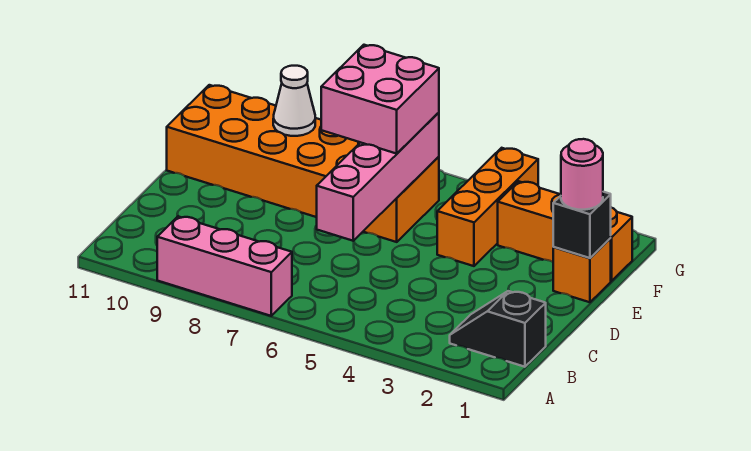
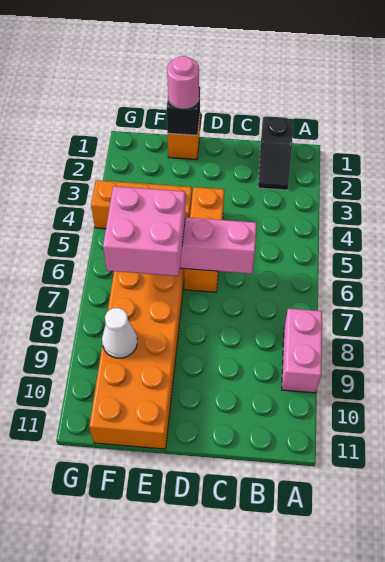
pink brick A7:A9 level 1 -> pink brick A8:A9 level 1
orange brick F1:F3 level 1 -> orange brick D4:D6 level 1

